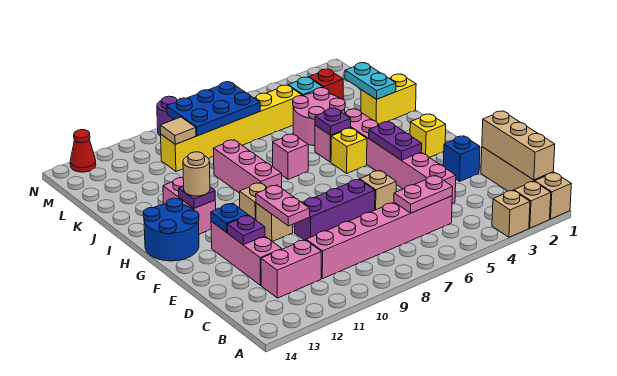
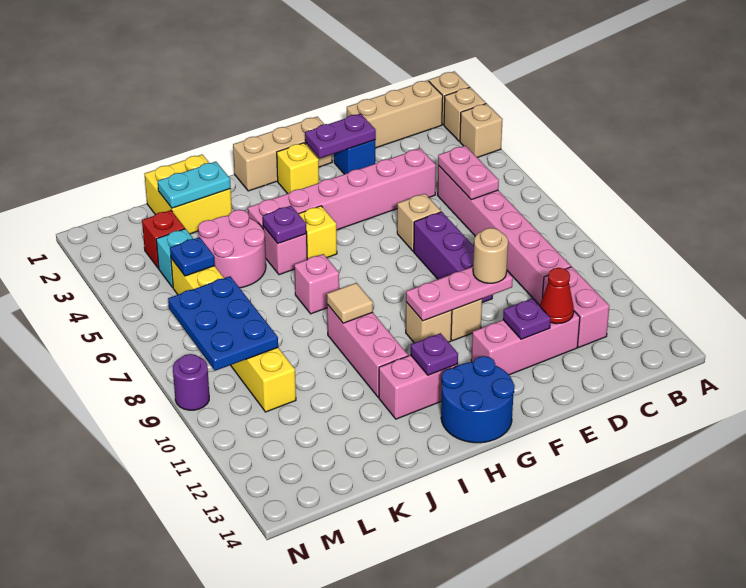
tan brick B1:D1 level 2 -> tan brick F1:H1 level 1
pink plate E10:F10 level 2 -> pink plate E10:G10 level 2
purple plate F4:G4 level 2 -> purple plate E2:F2 level 2
blue plate F12 level 2 -> blue plate L5 level 2
pink brick H9:J9 level 1 -> pink brick I9:I11 level 1
tan round brick H12 level 3 -> tan round brick E10 level 3
yellow brick J1:J2 level 1 -> yellow brick J1:K2 level 1
tan tile L10 level 2 -> tan tile I9 level 2
red cone N13 level 1 -> red cone D12 level 2

